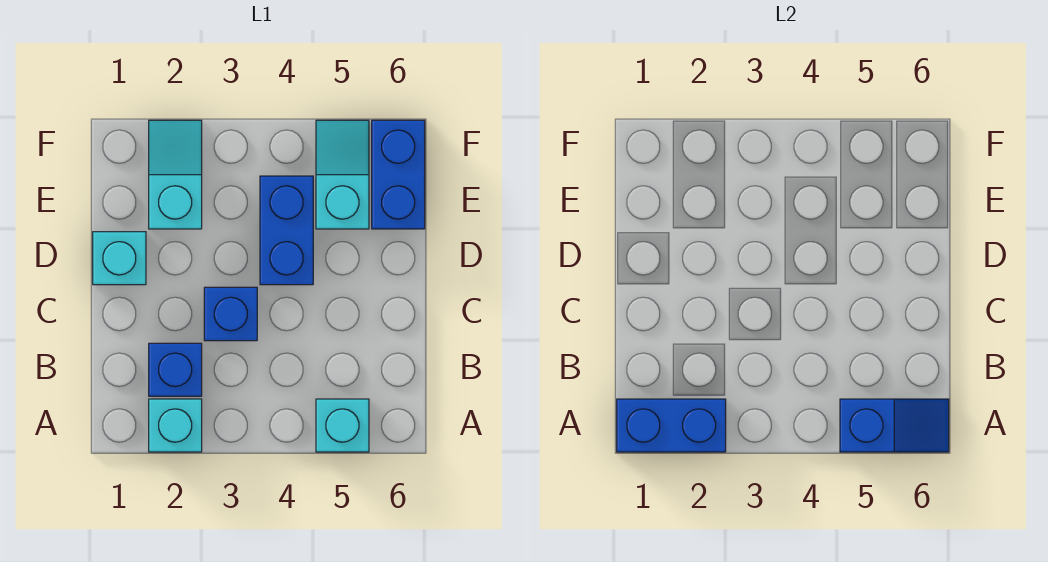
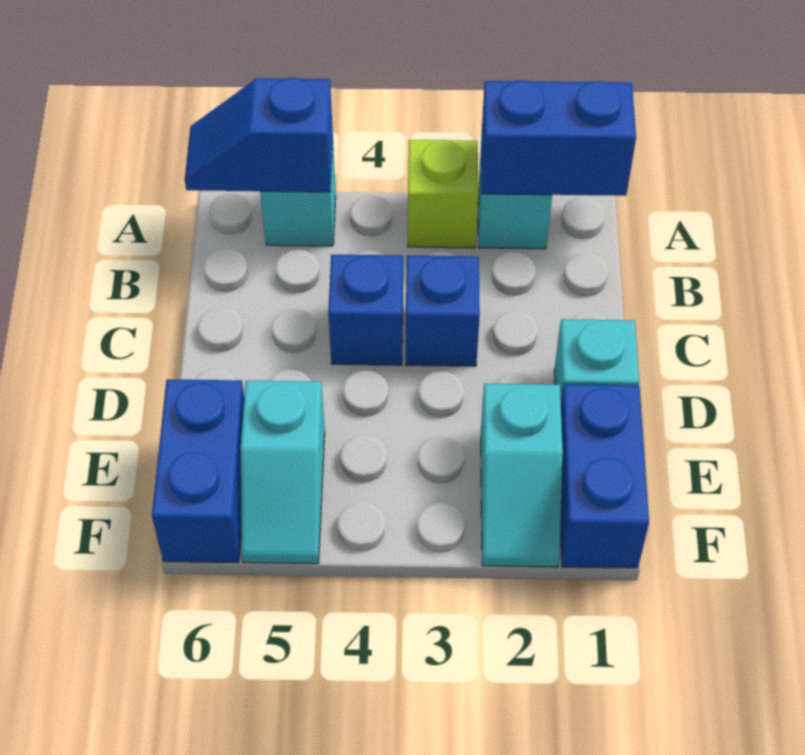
none -> lime brick A3 level 1
blue brick B2 level 1 -> blue brick C4 level 1
blue brick D4:E4 level 1 -> blue brick E1:F1 level 1

